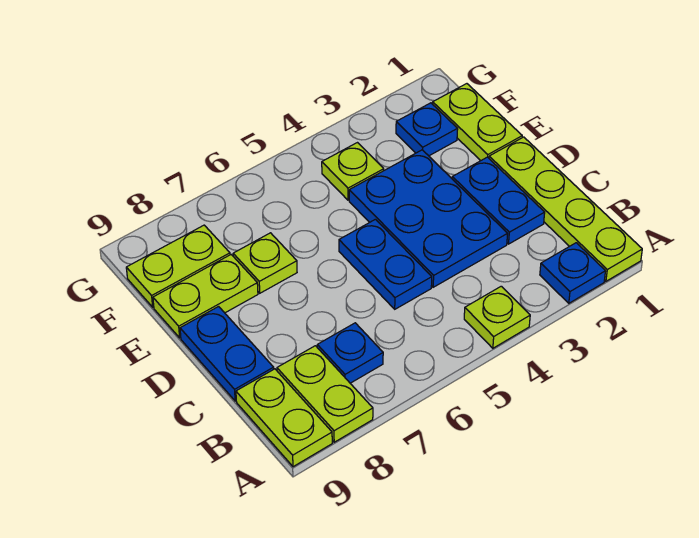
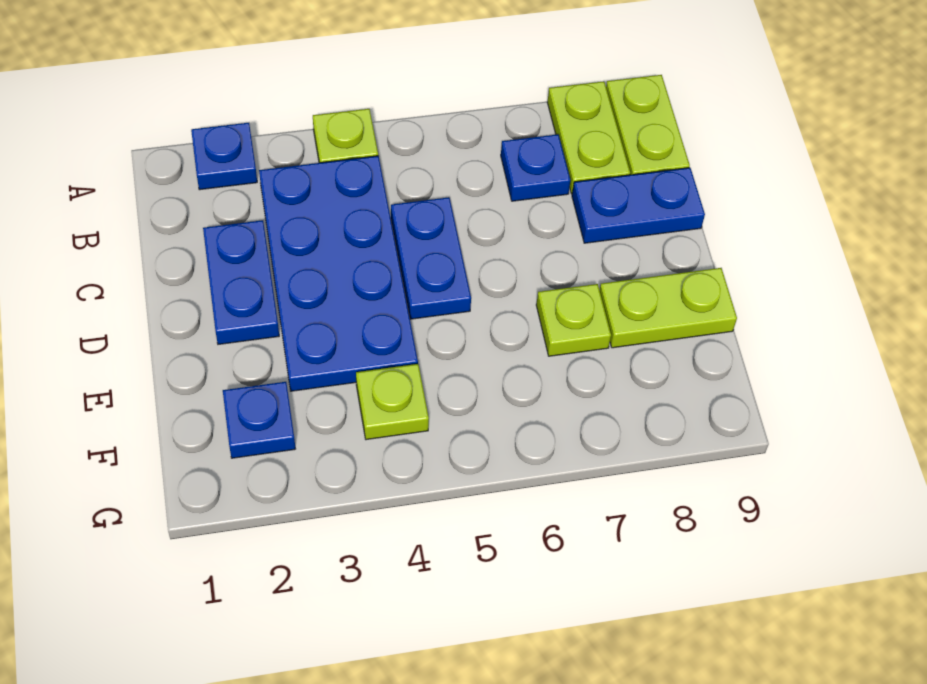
lime plate A1:D1 level 1 -> none
blue plate C3:E4 level 1 -> blue plate B3:E4 level 1
blue plate C9:D9 level 1 -> blue plate C8:C9 level 1
lime plate E1:F1 level 1 -> none
lime plate F8:F9 level 1 -> none

